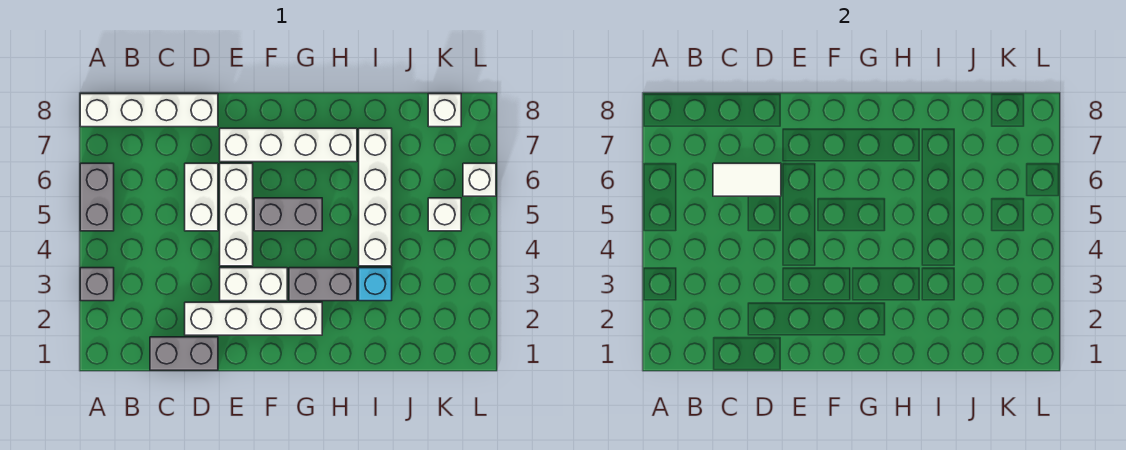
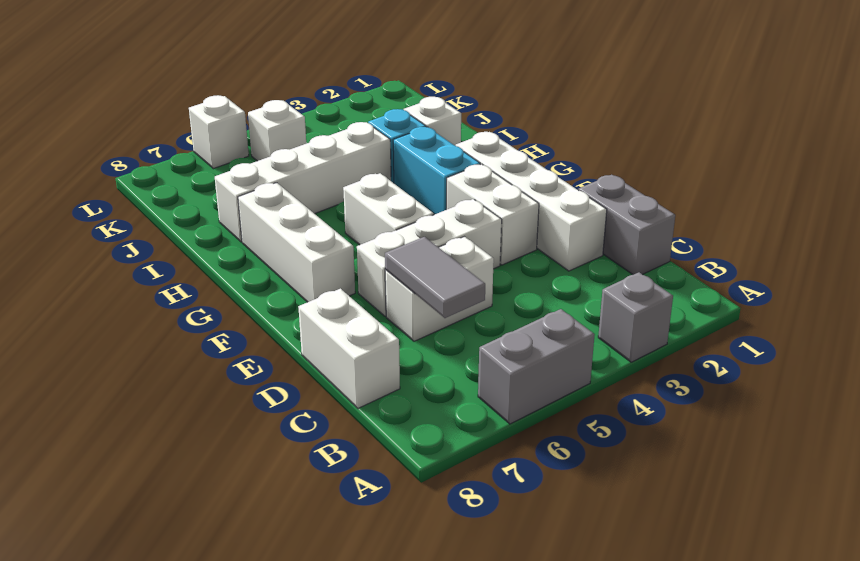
white brick A8:D8 level 1 -> white brick C8:D8 level 1
white tile C6:D6 level 2 -> grey tile C6:D6 level 2
white brick E7:H7 level 1 -> white brick F7:H7 level 1
grey brick F5:G5 level 1 -> white brick F5:G5 level 1
grey brick G3:H3 level 1 -> cyan brick G3:H3 level 1
white brick K8 level 1 -> white brick I2 level 1

